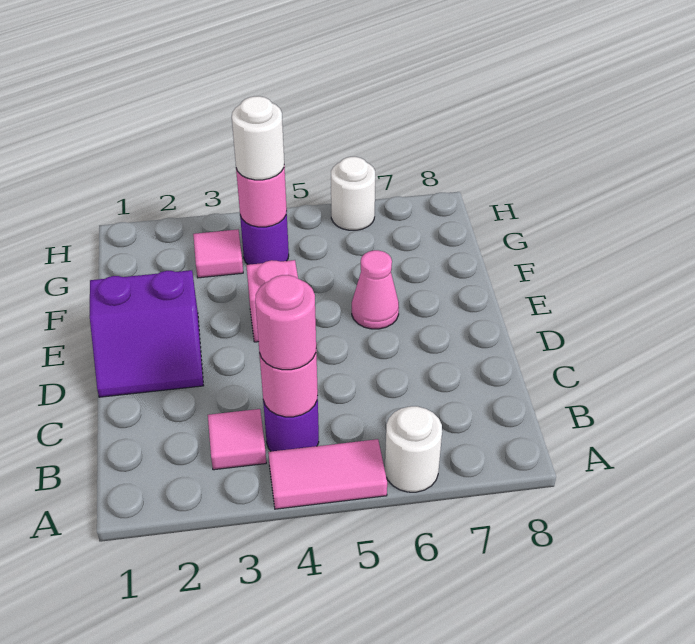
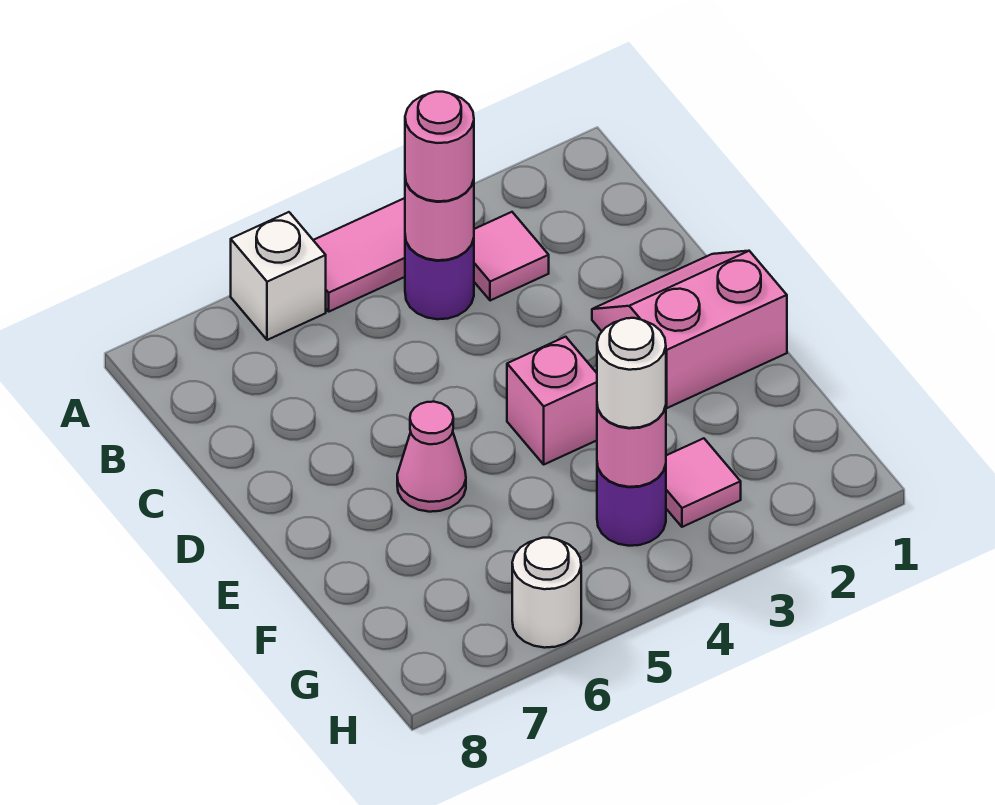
white round brick A6 level 1 -> white brick A6 level 1
purple slope D1:E2 level 1 top E -> pink slope D1:E2 level 1 top E

